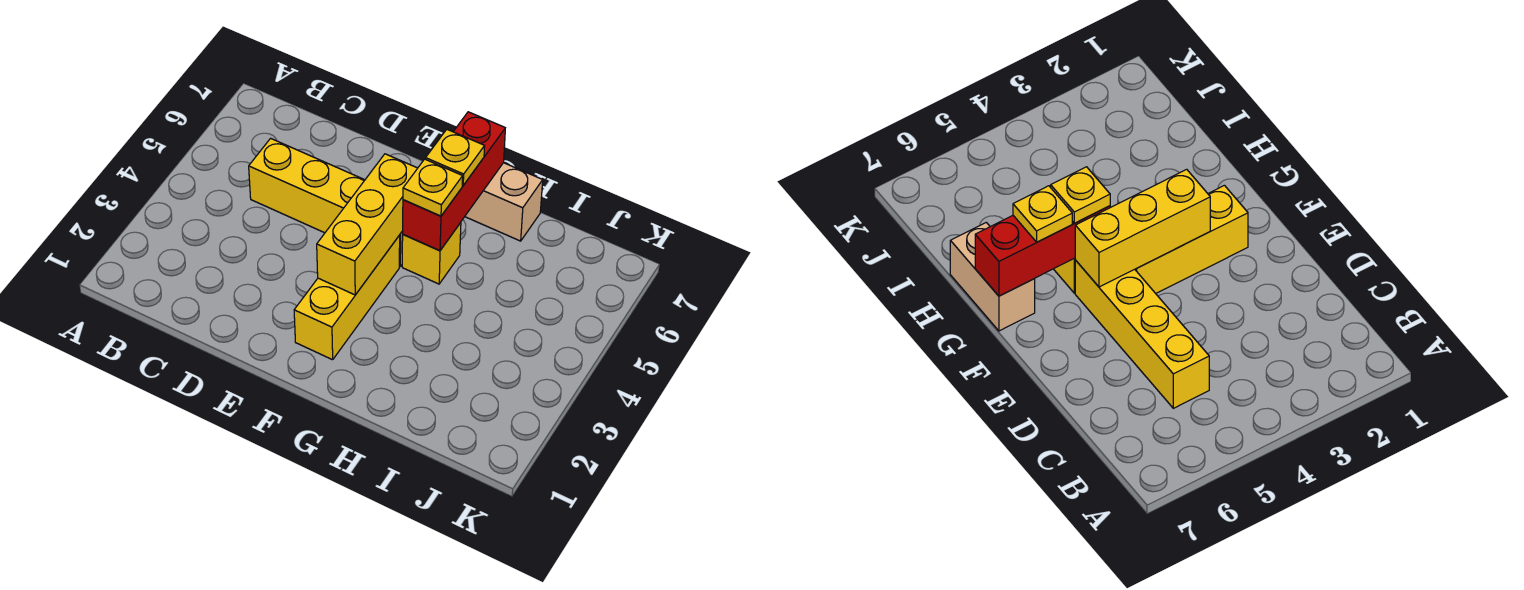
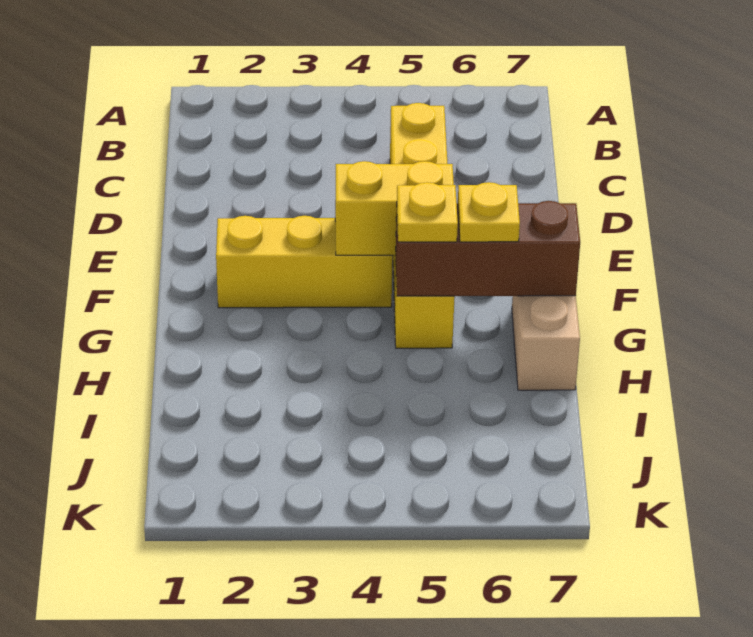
yellow brick F3:F5 level 2 -> yellow brick F4:F5 level 2
red brick G5:G7 level 2 -> brown brick G5:G7 level 2

